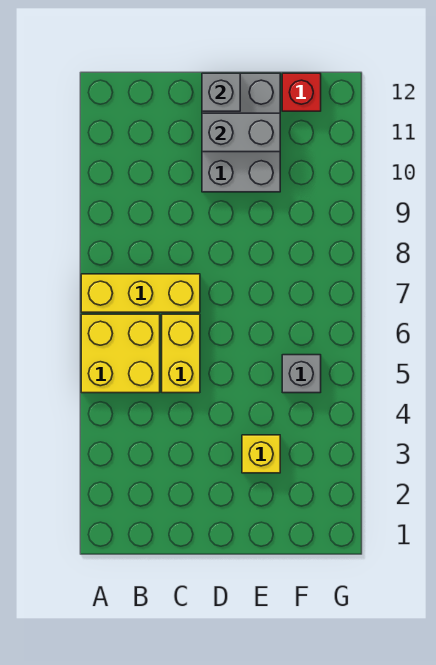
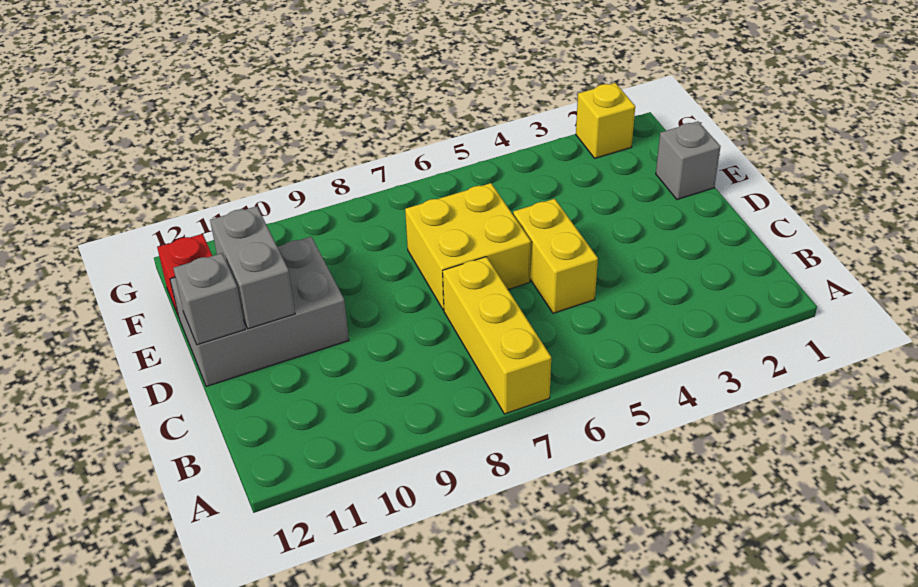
yellow brick A5:B6 level 1 -> yellow brick D6:E7 level 1
yellow brick C5:C6 level 1 -> yellow brick C5:D5 level 1
yellow brick E3 level 1 -> yellow brick G2 level 1
grey brick F5 level 1 -> grey brick E1 level 1

